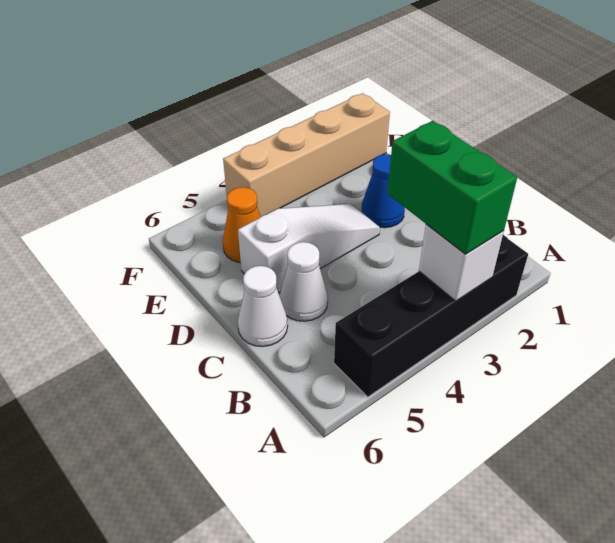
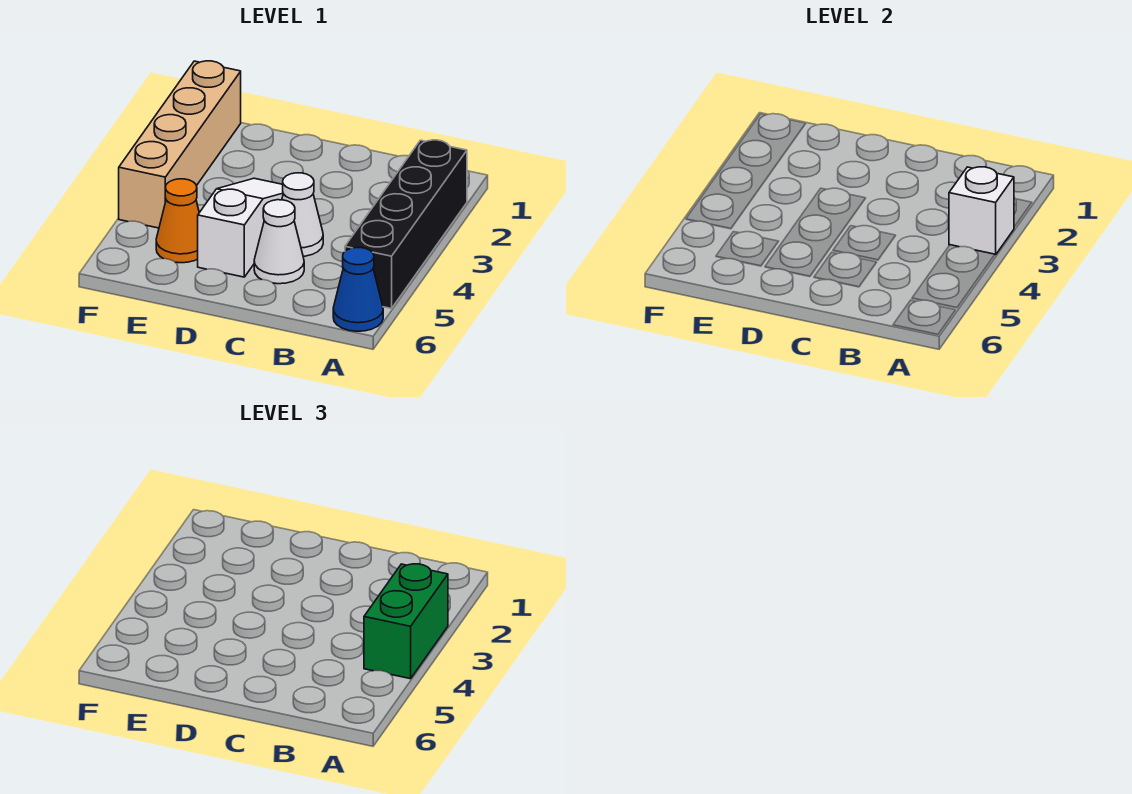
green brick A3:B3 level 3 -> green brick A3:A4 level 3
white cone C6 level 1 -> white cone C4 level 1
blue cone D2 level 1 -> blue cone A6 level 1

